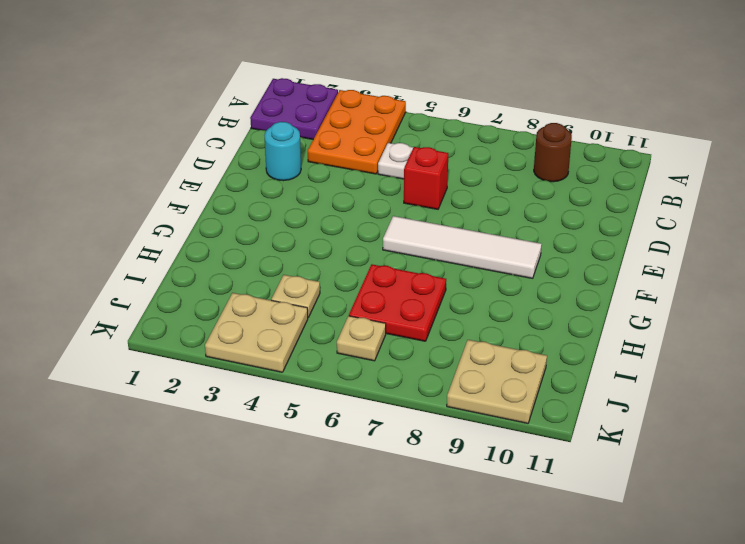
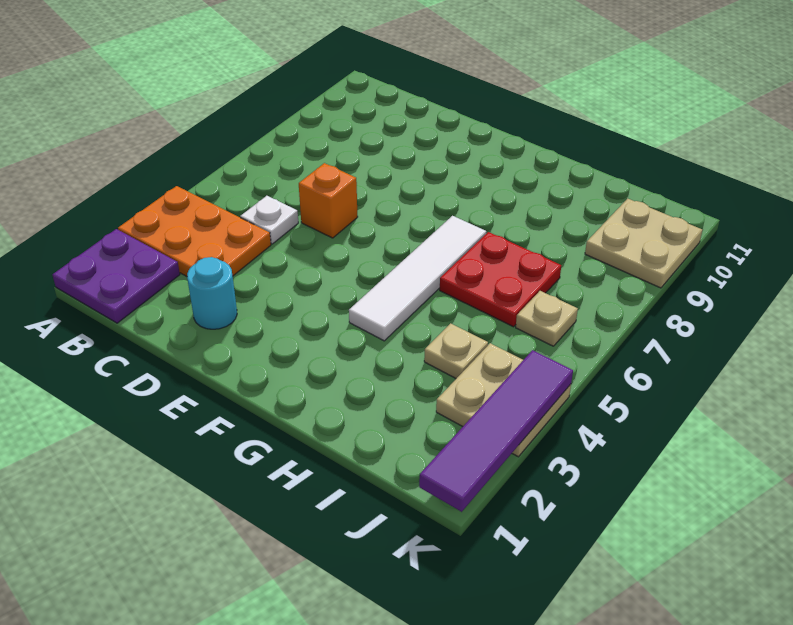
brown round brick B9 level 1 -> none
red brick D6 level 1 -> orange brick D6 level 1
white tile F6:F9 level 1 -> white tile G4:G7 level 1
none -> purple tile K1:K4 level 2

